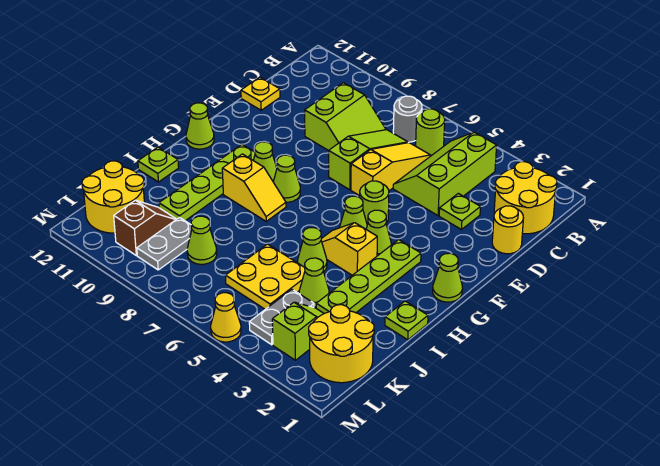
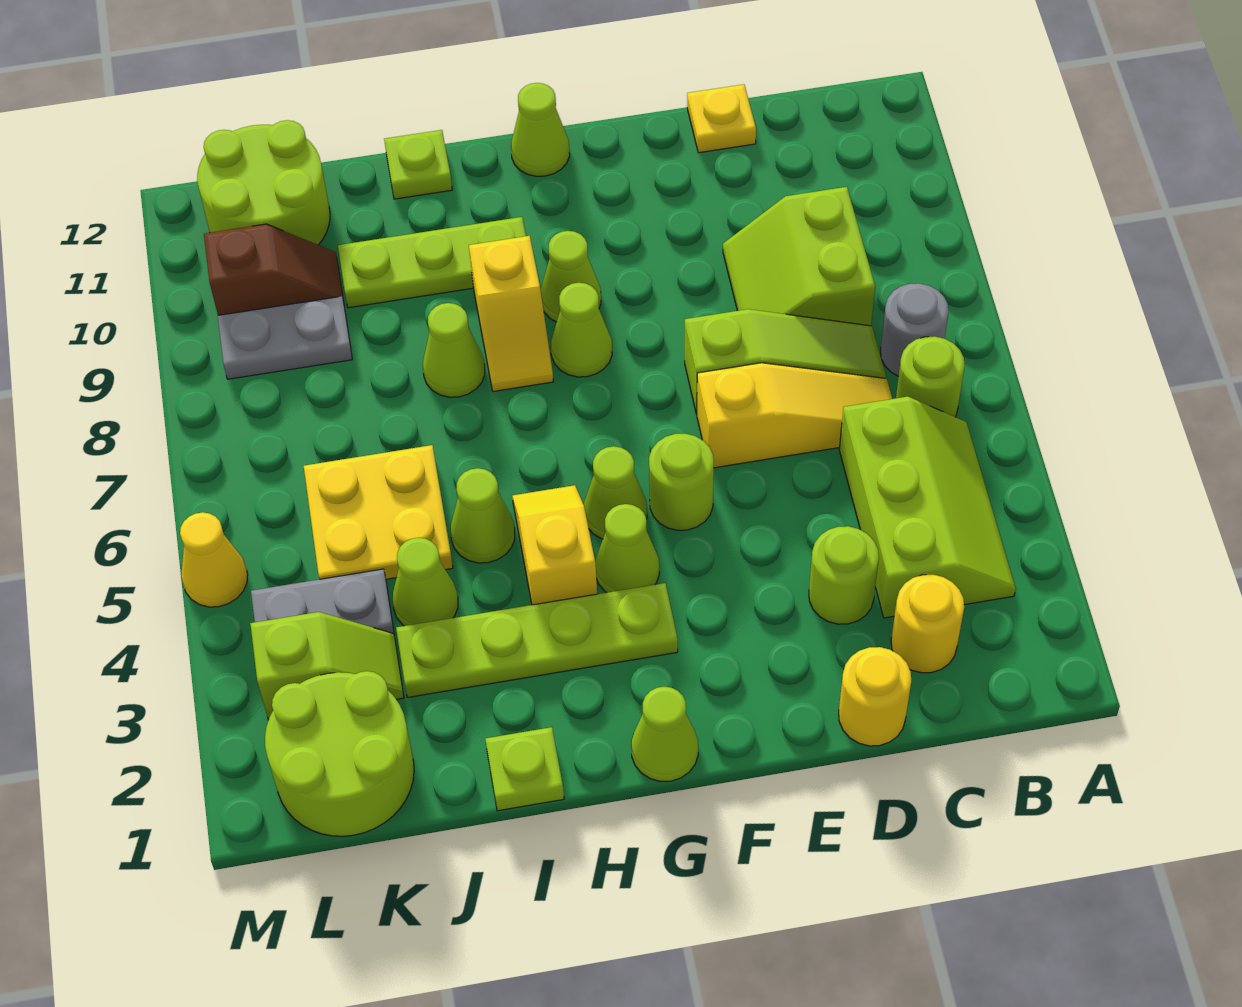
yellow round brick B1:C2 level 1 -> yellow round brick C2 level 1
lime slope B4:D5 level 1 top 4 -> lime slope B3:C5 level 1 top C
lime slope C8:D9 level 1 top 9 -> lime slope C8:D9 level 1 top C
lime plate D3 level 1 -> lime round brick D3 level 1
lime plate G10:J10 level 1 -> lime plate H10:J10 level 1
yellow round brick K1:L2 level 1 -> lime round brick K1:L2 level 1
lime cone K8 level 1 -> lime cone I8 level 1
yellow round brick K11:L12 level 1 -> lime round brick K11:L12 level 1

